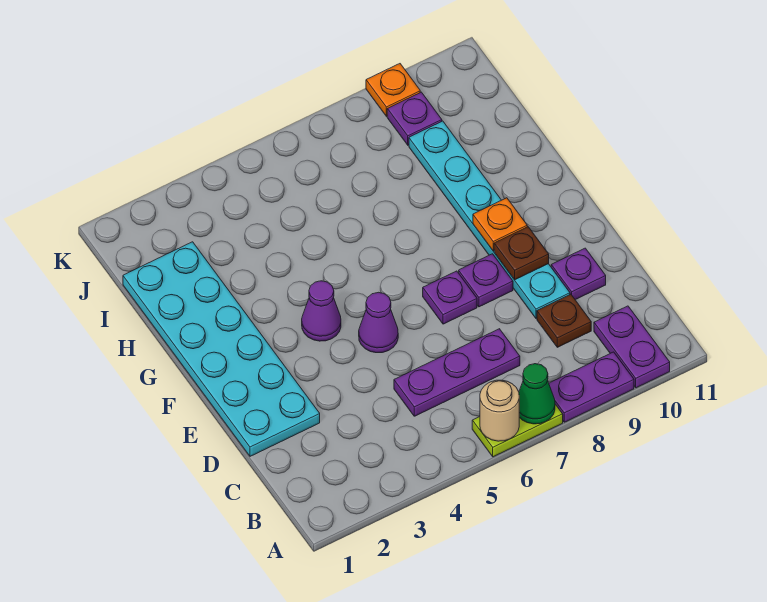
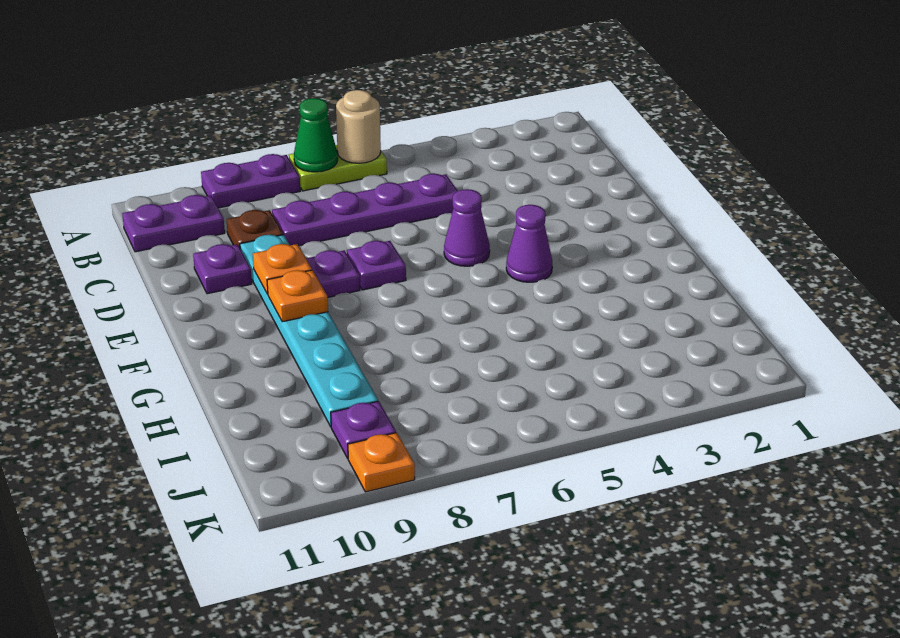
purple plate A10:B10 level 1 -> purple plate B10:B11 level 1
purple plate C5:C7 level 1 -> purple plate C5:C8 level 1
cyan plate D1:I2 level 1 -> none
brown plate E9 level 2 -> orange plate E9 level 2

